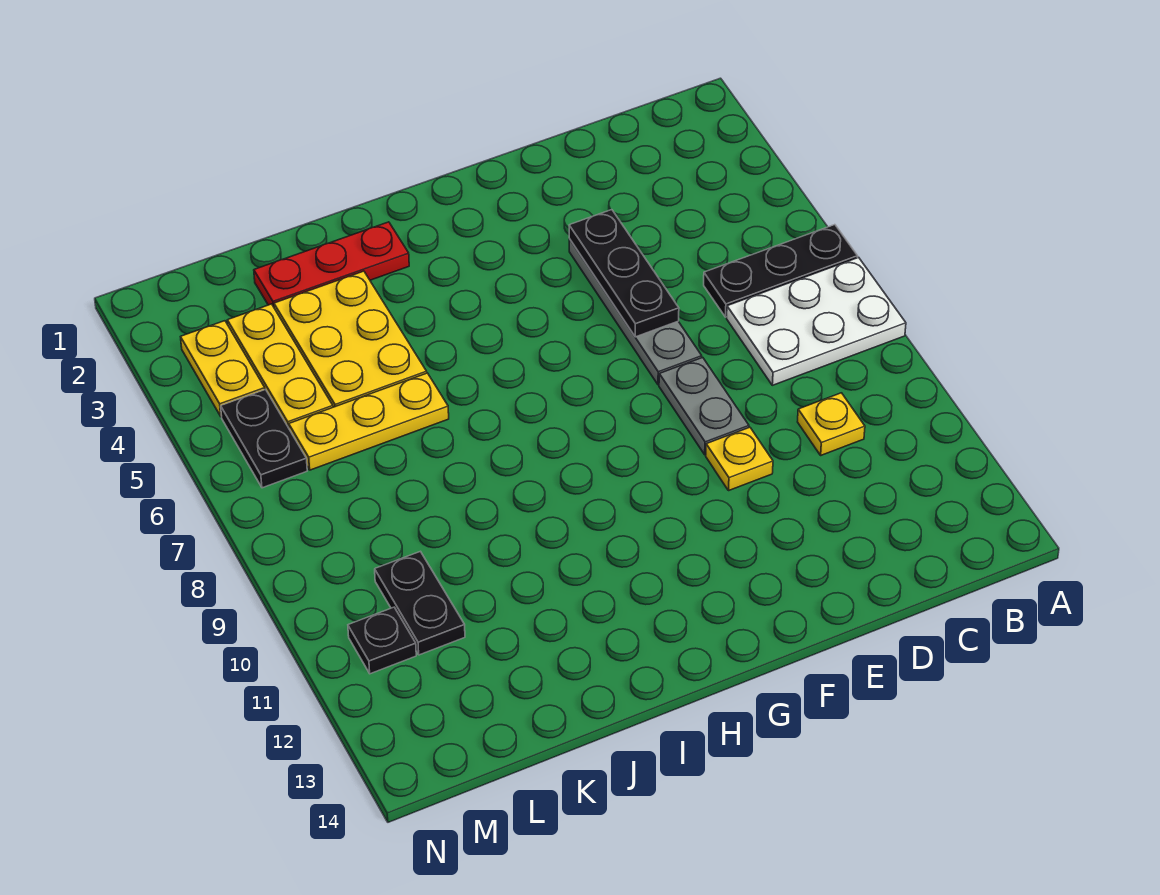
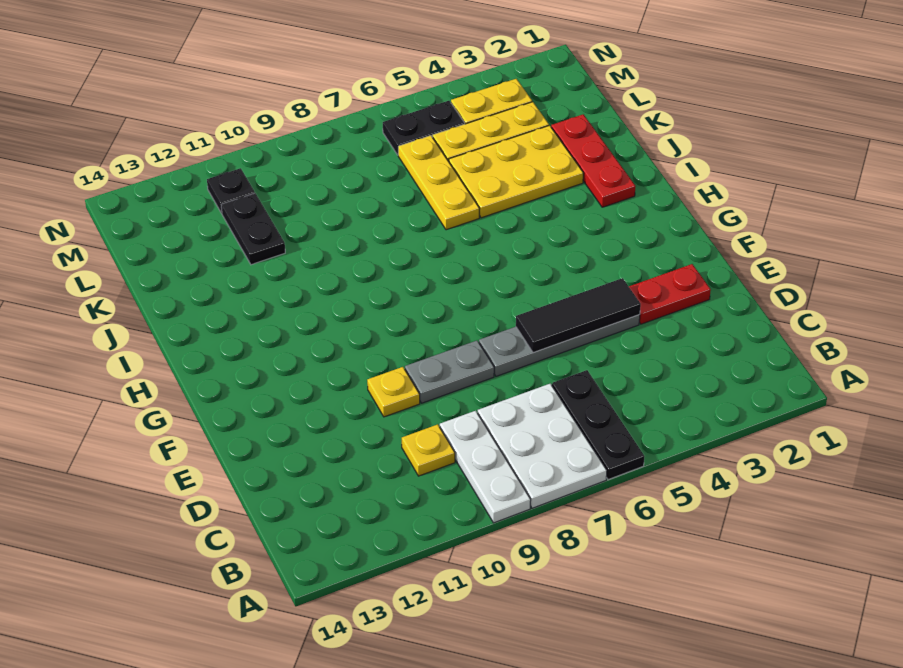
none -> white plate A9:C9 level 1
none -> red plate E2:E3 level 1
black plate E4:E6 level 2 -> black tile E4:E6 level 2
black plate L10:L11 level 1 -> black plate K11:L11 level 1

